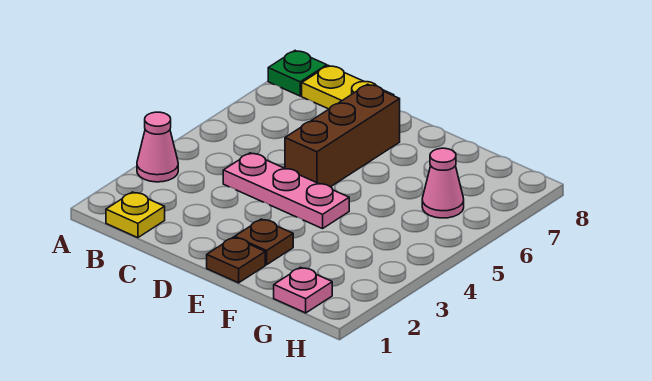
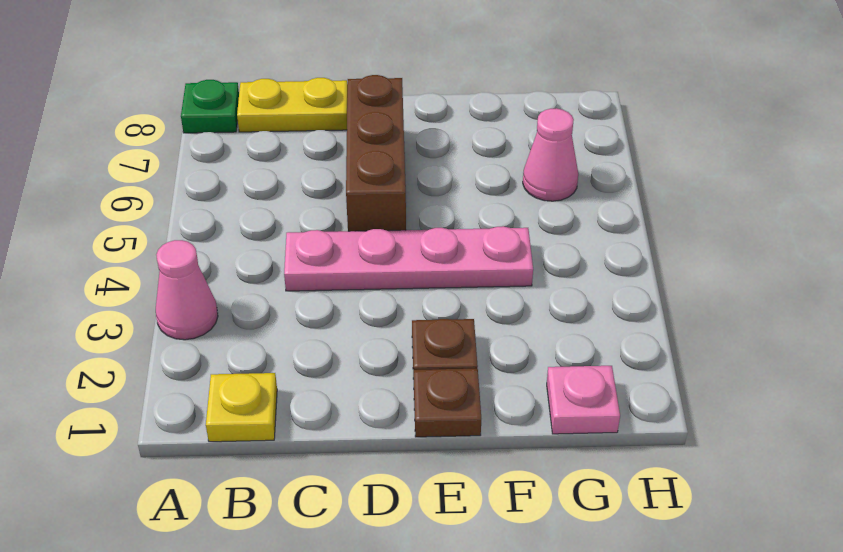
pink plate C4:E4 level 1 -> pink plate C4:F4 level 1

